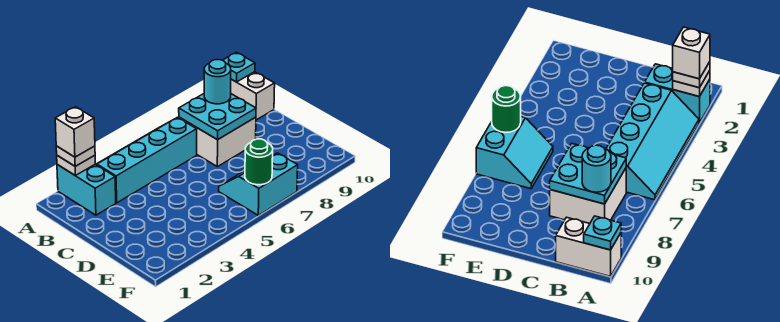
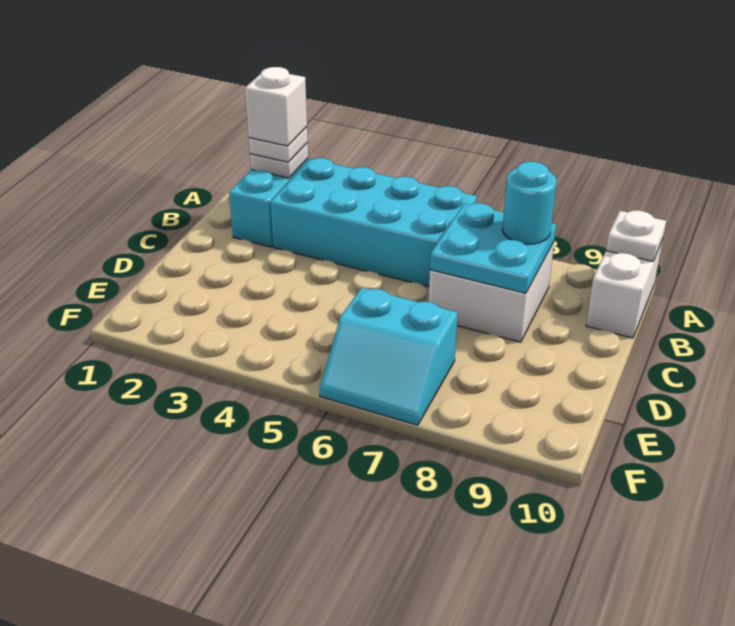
cyan slope A3:B6 level 1 top B -> cyan brick A3:B6 level 1
cyan plate A10 level 2 -> white plate A10 level 2
cyan slope E6:F7 level 1 top F -> cyan slope E6:F7 level 1 top E
green round brick F6 level 2 -> none

